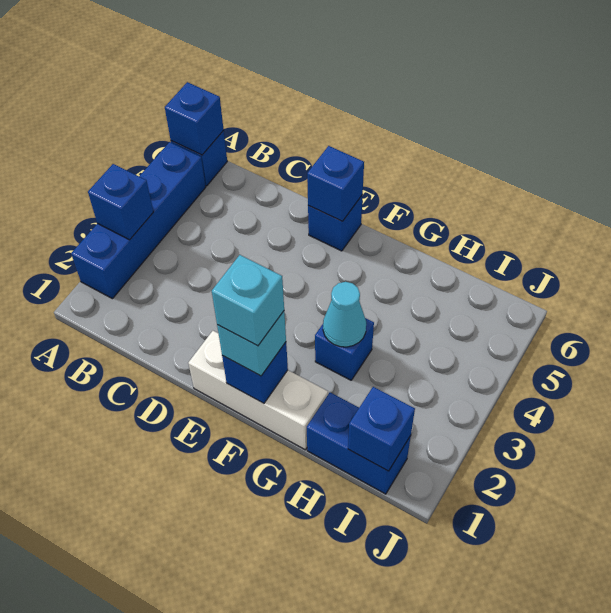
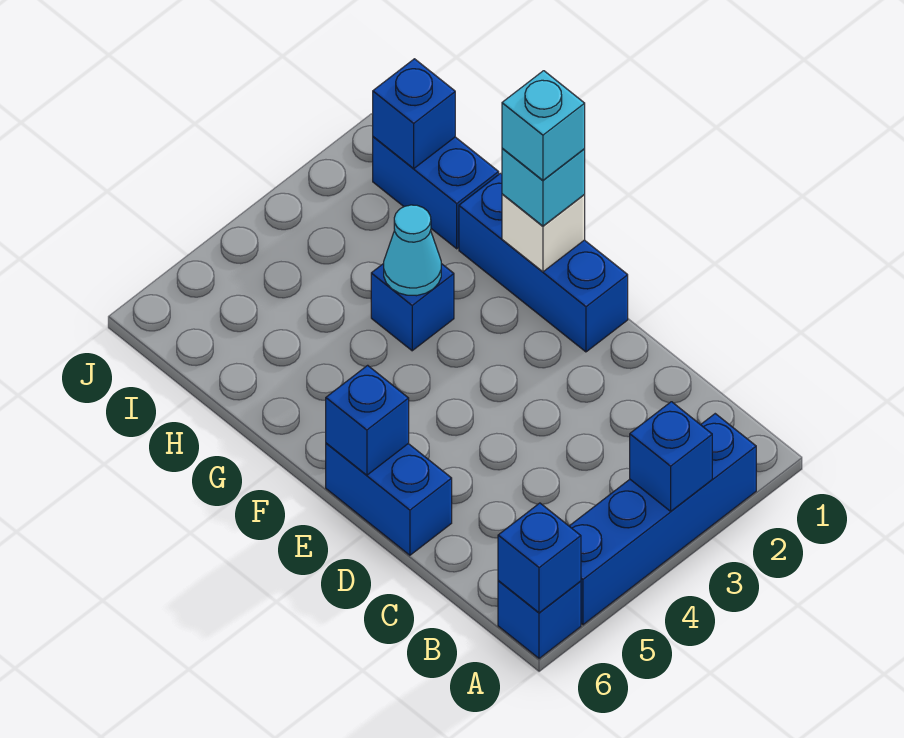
white brick E1:G1 level 1 -> blue brick E1:G1 level 1
blue brick E6 level 1 -> blue brick D6:E6 level 1
blue brick F1 level 2 -> white brick F1 level 2

